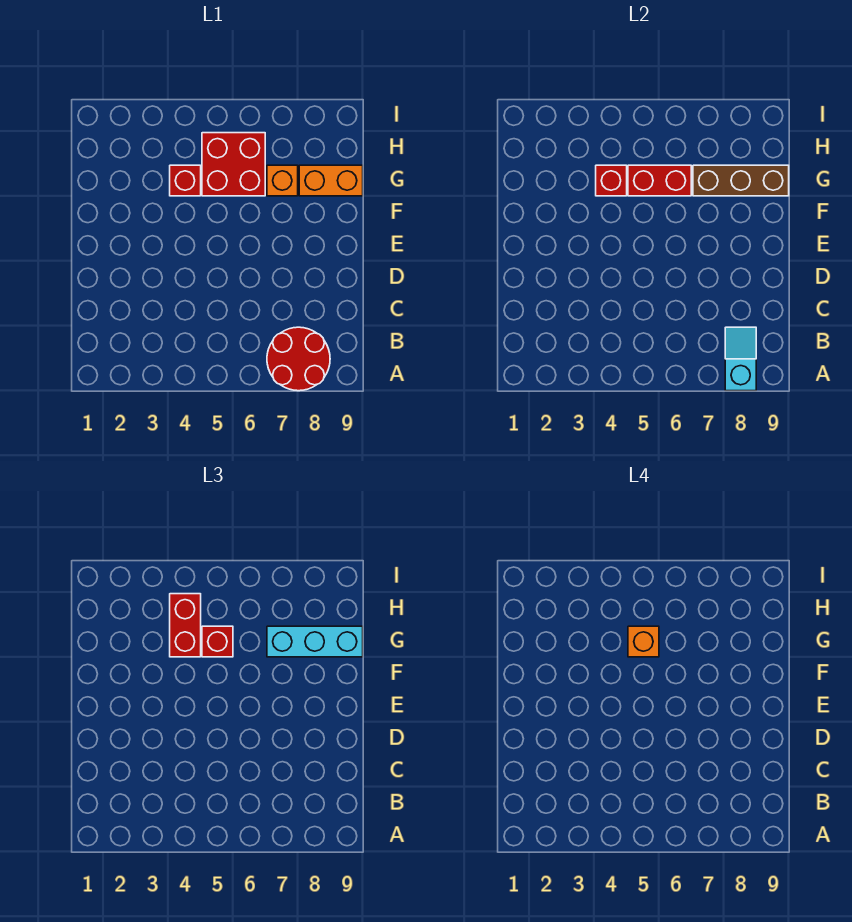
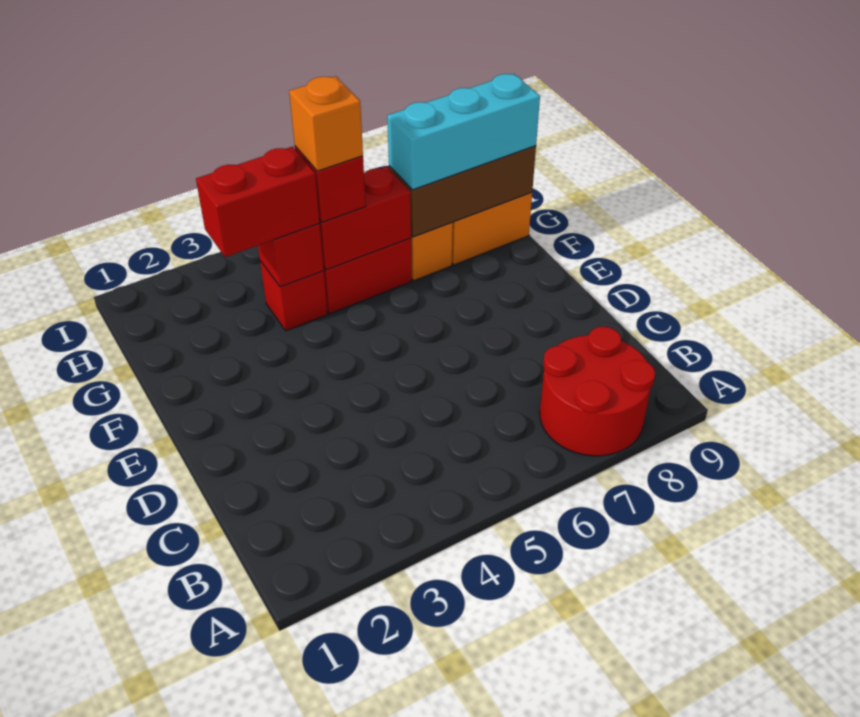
cyan slope A8:B8 level 2 top A -> none
red brick G4:H4 level 3 -> red brick G3:G4 level 3

